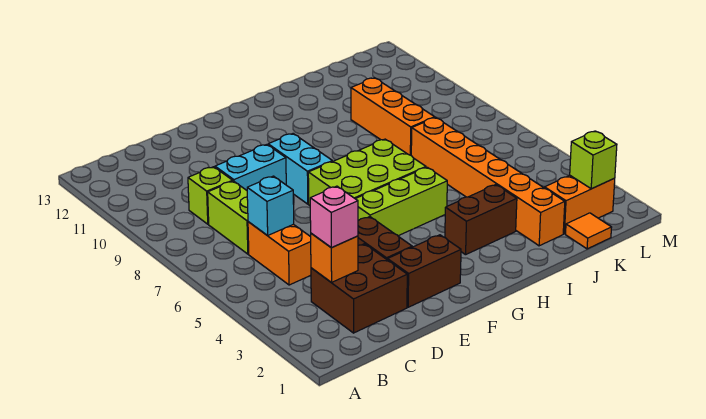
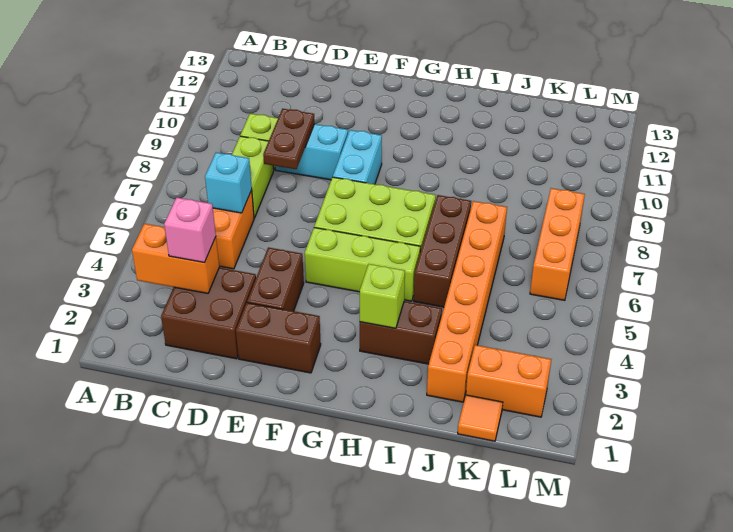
orange brick C3 level 2 -> orange brick B3:C3 level 2
none -> brown plate D8:D9 level 2
none -> brown brick I5:I7 level 1
orange brick J8:J10 level 1 -> orange brick L6:L8 level 1
lime brick L2 level 2 -> lime brick H3 level 2

